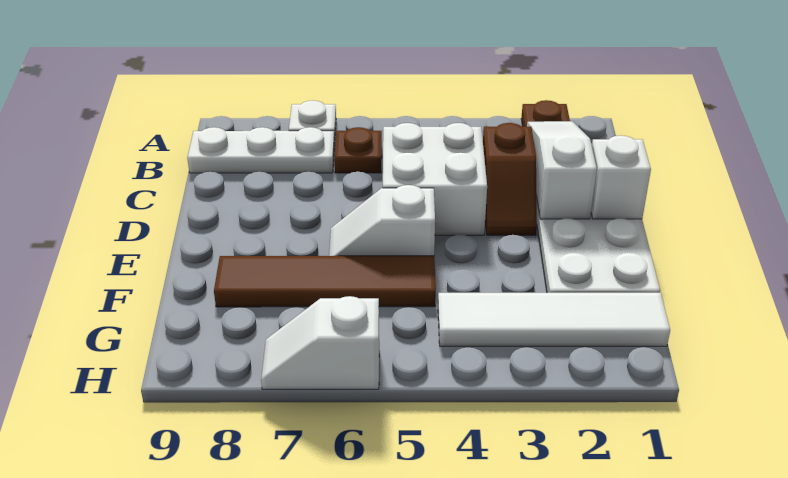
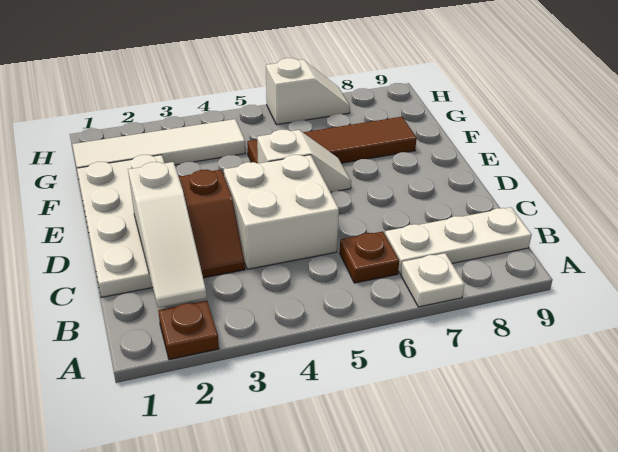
brown slope C3:D3 level 1 top C -> brown slope C3:D3 level 1 top D
white brick D1 level 2 -> none

